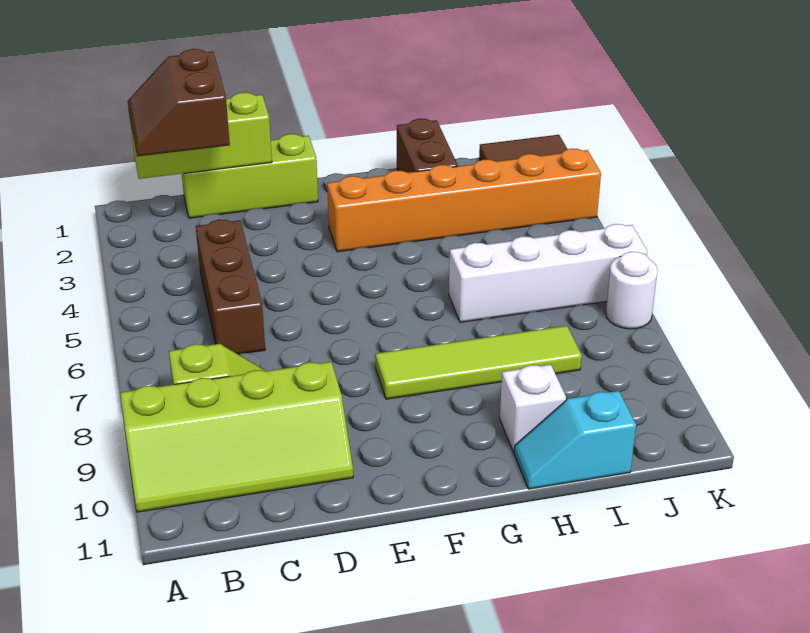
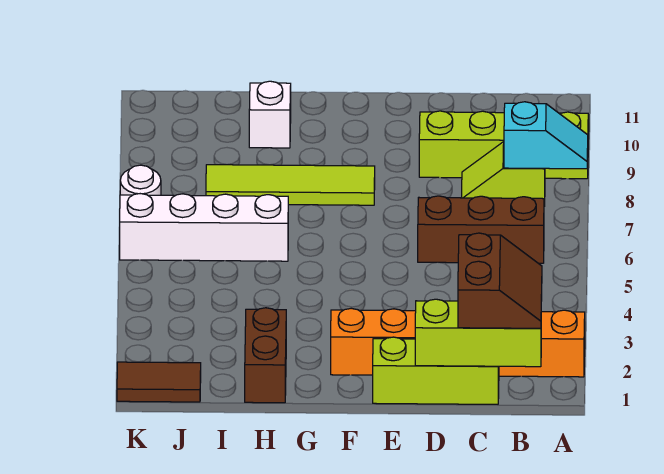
brown brick C4:C6 level 1 -> brown brick B6:D6 level 1
orange brick F3:K3 level 1 -> orange brick A2:F2 level 1
cyan slope H11:I11 level 1 top I -> cyan slope A8:B8 level 2 top B

